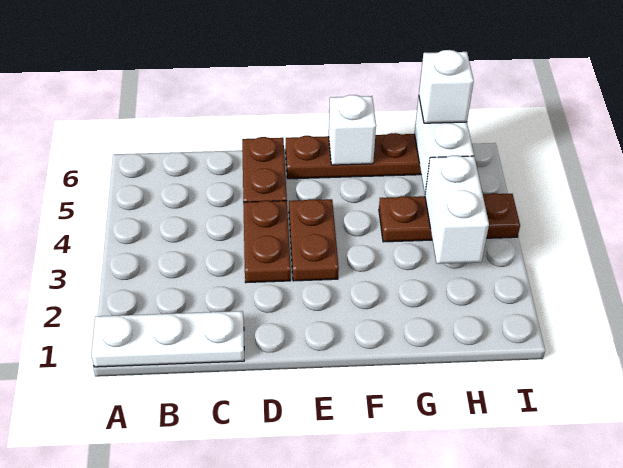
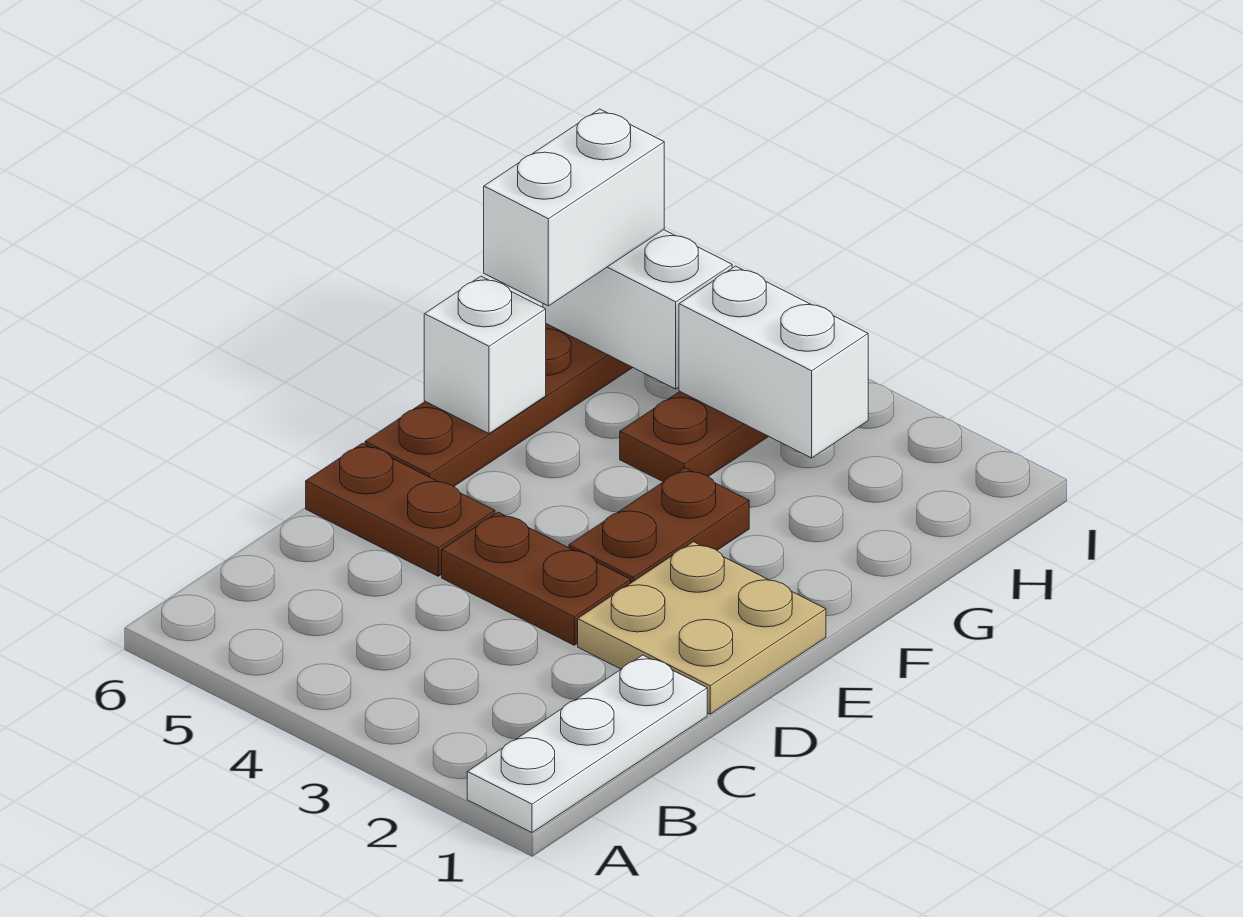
none -> tan plate D1:E2 level 1
brown plate E3:E4 level 1 -> brown plate E3:F3 level 1
white brick H6 level 3 -> white brick G6:H6 level 3

